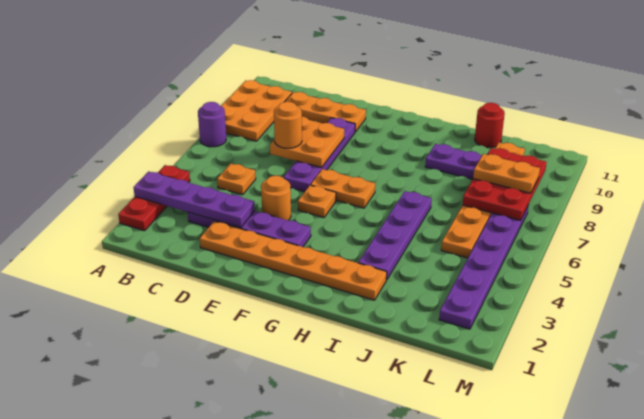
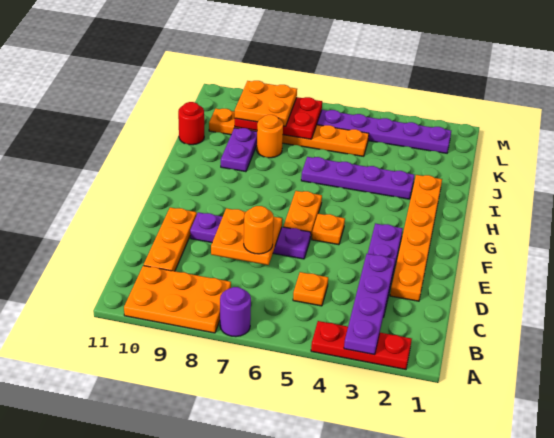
orange round brick E4 level 1 -> orange round brick J8 level 1
orange plate K8:L8 level 3 -> orange plate K8:L9 level 3

